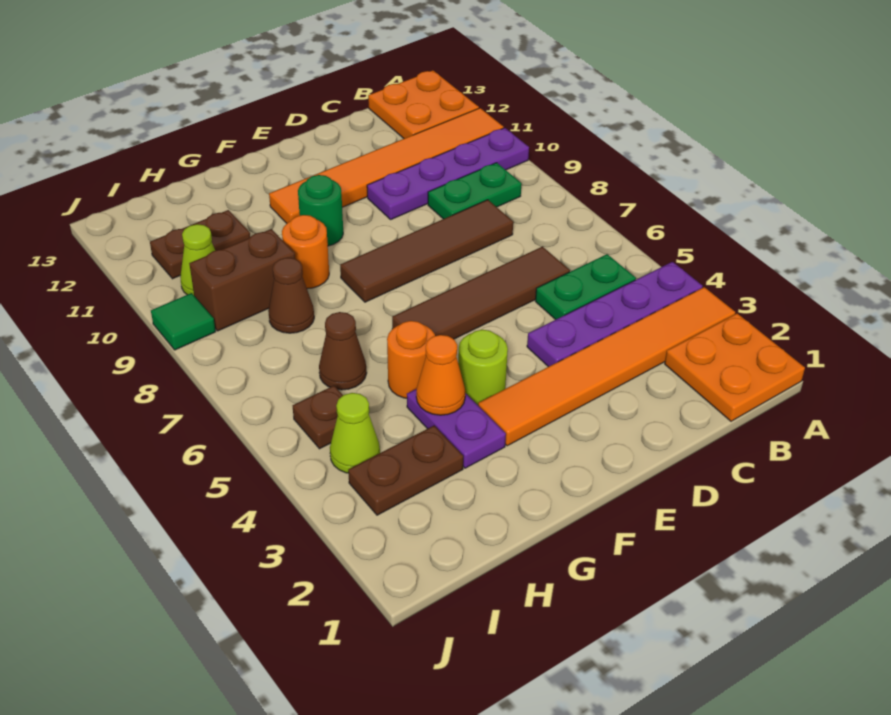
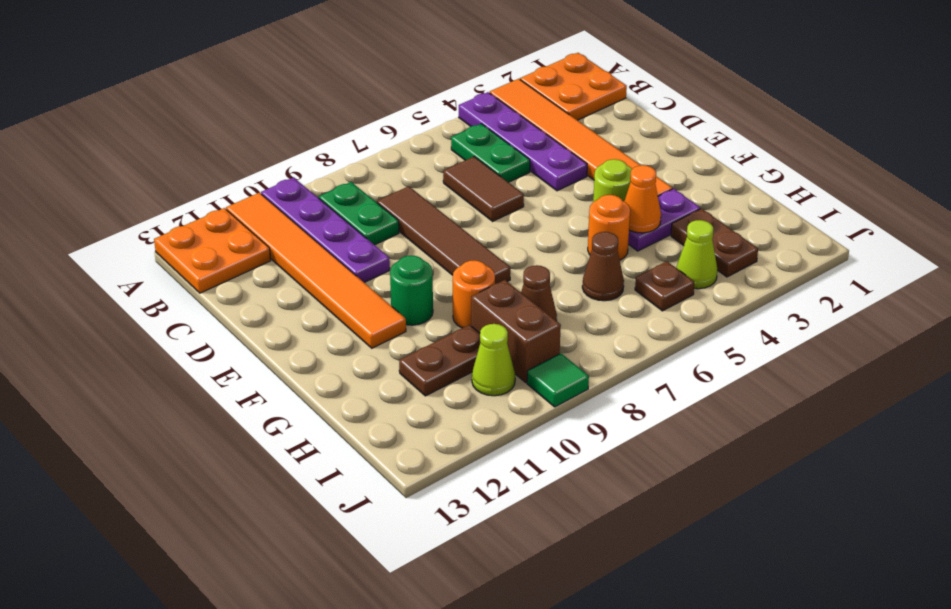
brown tile C6:F6 level 1 -> brown tile C6:D6 level 1
brown plate H11:I11 level 1 -> brown plate H10:H11 level 1

